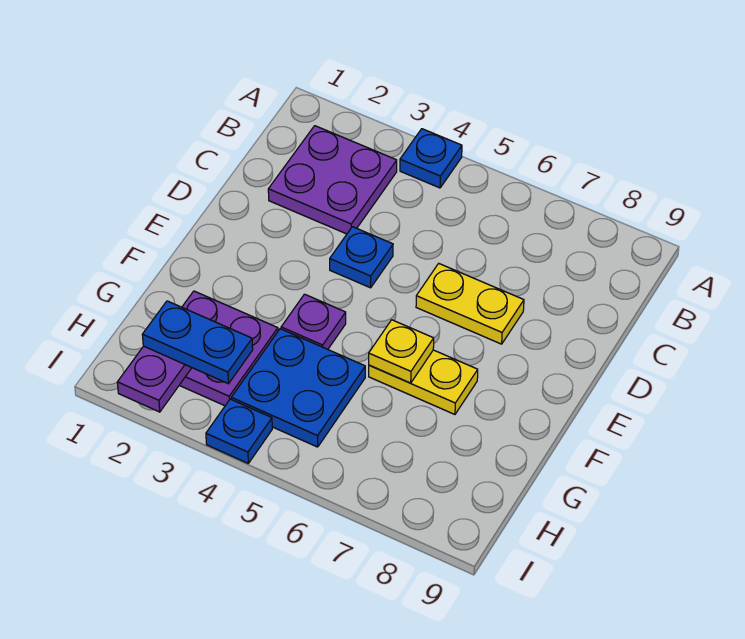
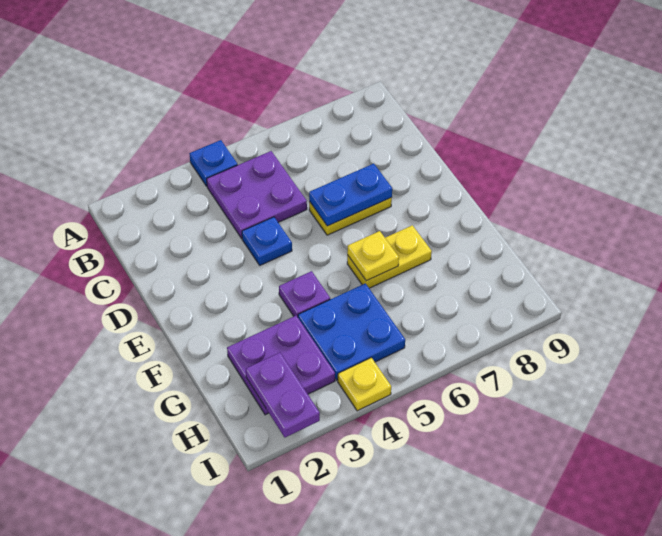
purple plate B2:C3 level 1 -> purple plate B4:C5 level 1
blue plate H2:H3 level 3 -> blue plate D6:D7 level 2
blue plate I4 level 1 -> yellow plate I4 level 1

